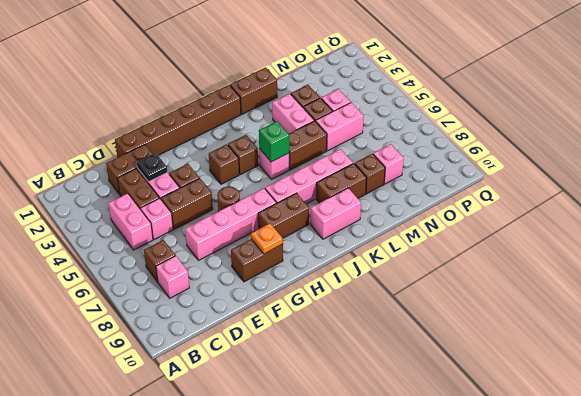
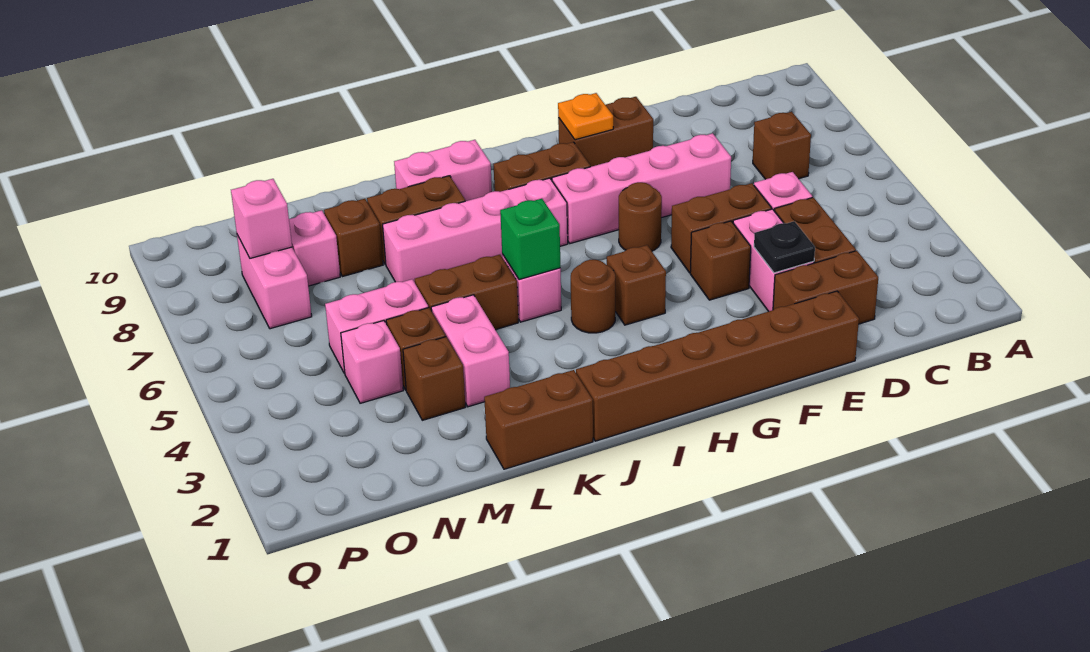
pink brick C4:C5 level 1 -> pink brick O7:O8 level 1
pink brick C8 level 1 -> pink brick O8 level 2
brown brick I4 level 1 -> brown round brick I4 level 1

